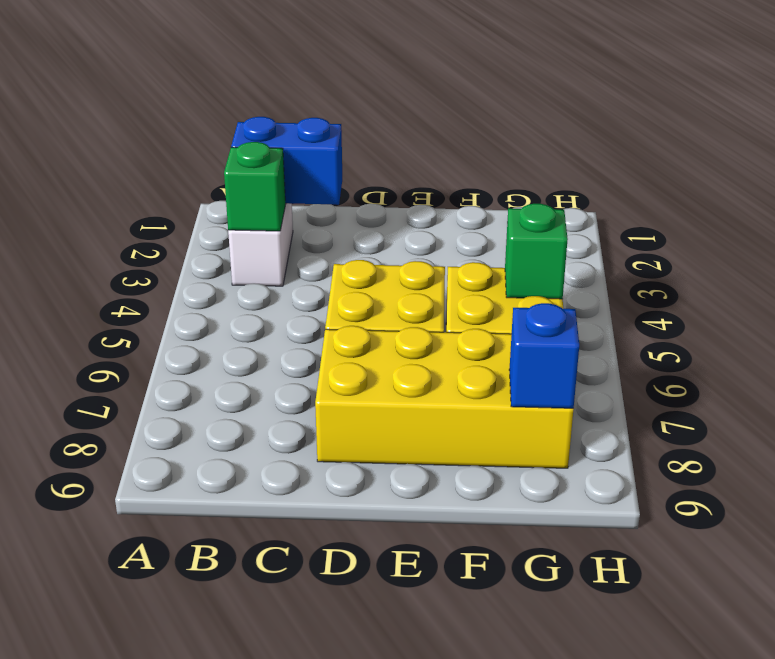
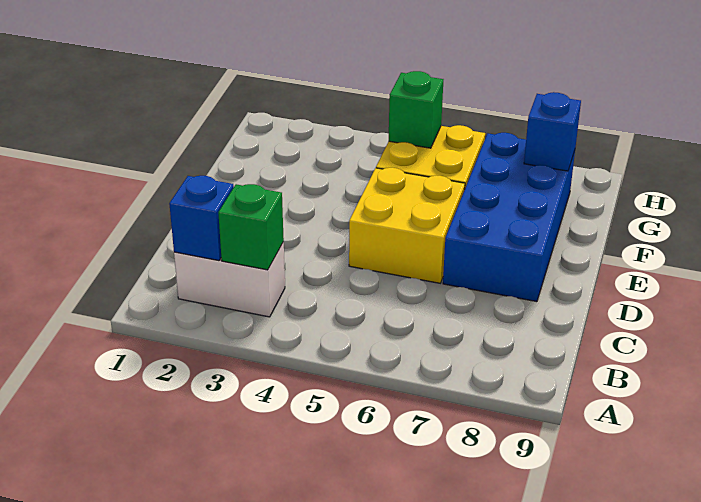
blue brick B2:C2 level 2 -> blue brick B2 level 2
yellow brick D7:G8 level 1 -> blue brick D7:G8 level 1

